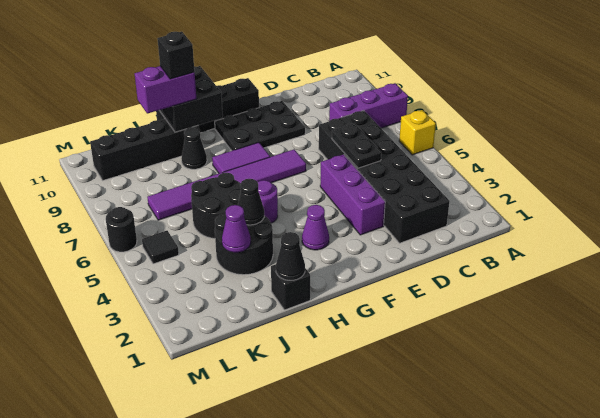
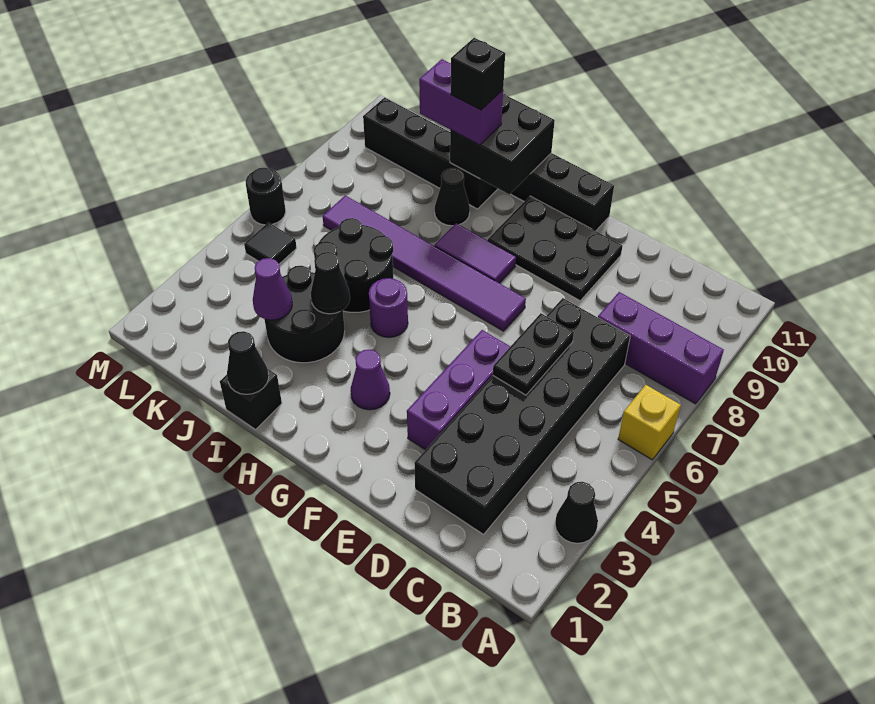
none -> black cone A3 level 1

